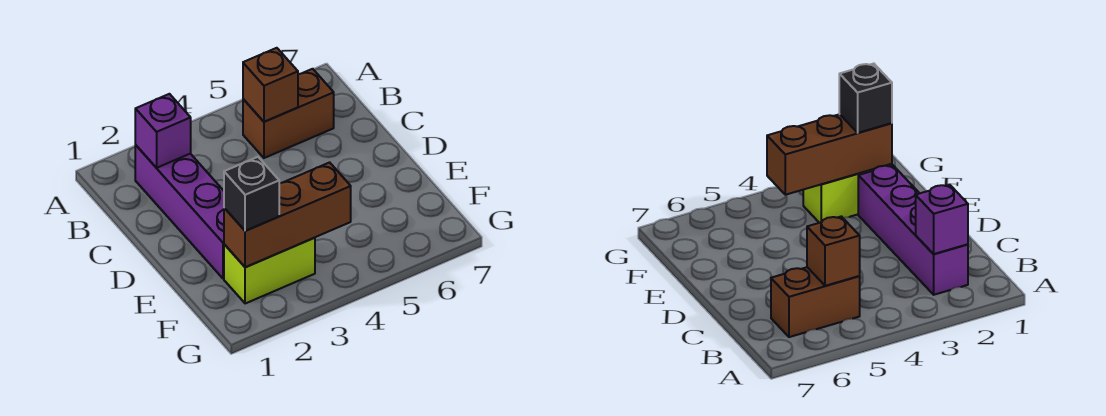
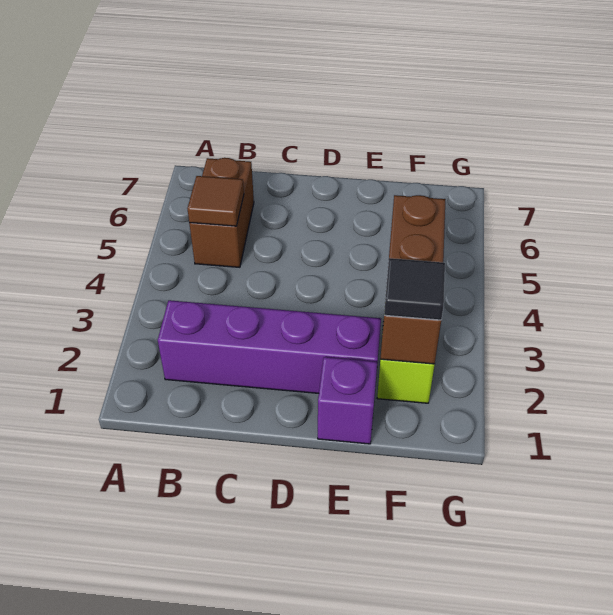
purple brick B2 level 2 -> purple brick E1 level 1
brown brick B5 level 2 -> brown tile B5 level 2
black brick F2 level 3 -> black tile F2 level 3

